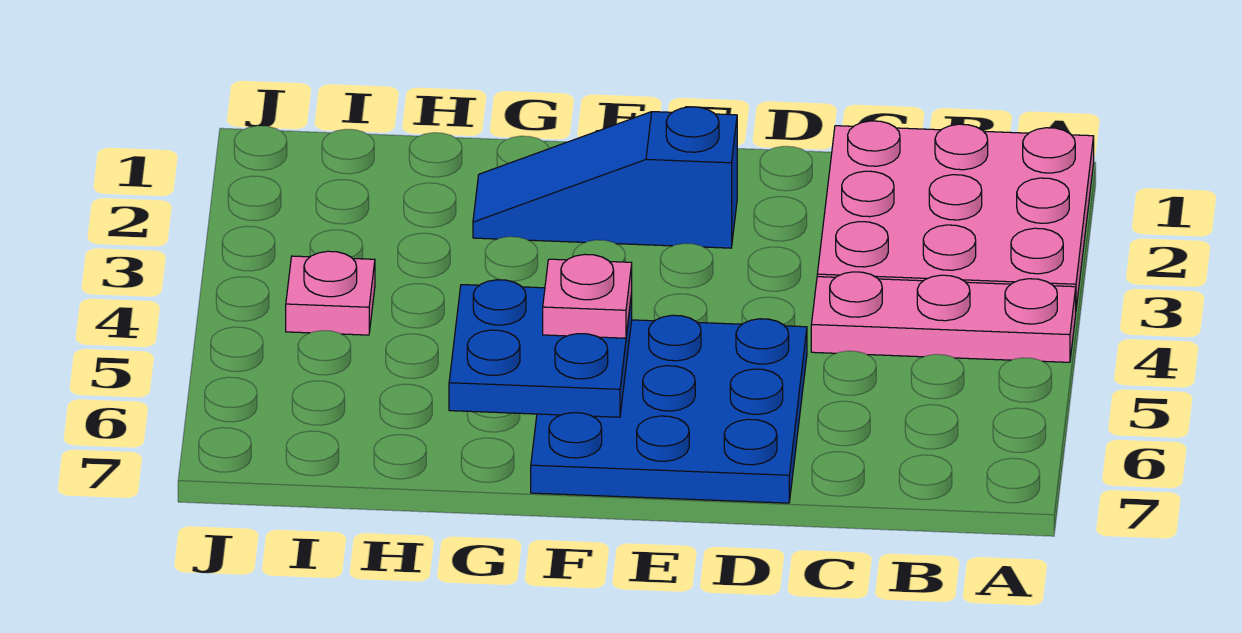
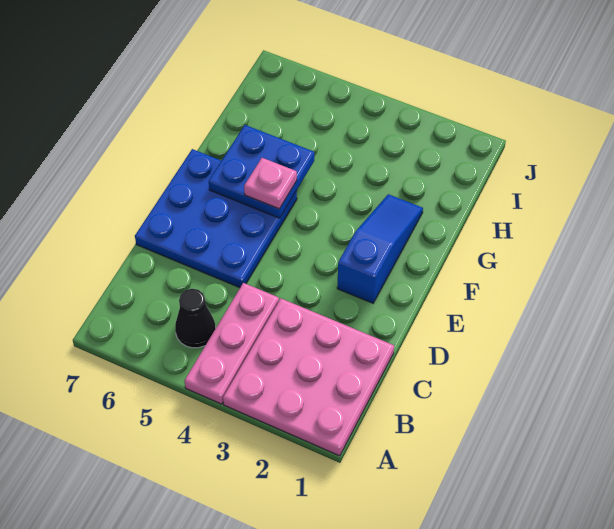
none -> black cone B5 level 1
pink plate I4 level 1 -> none

